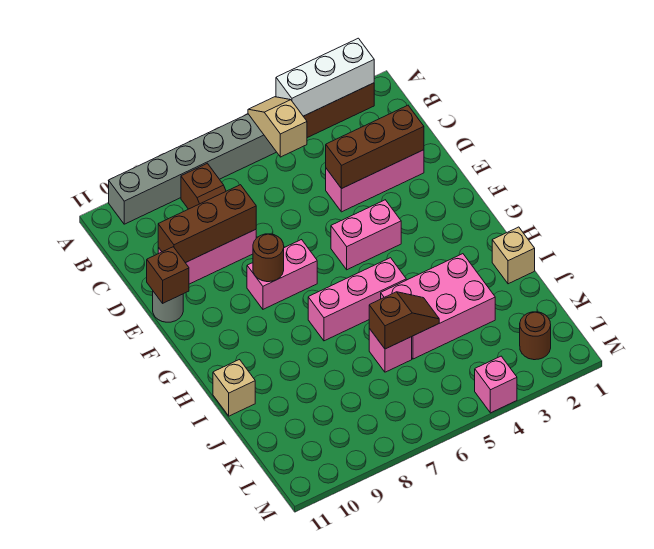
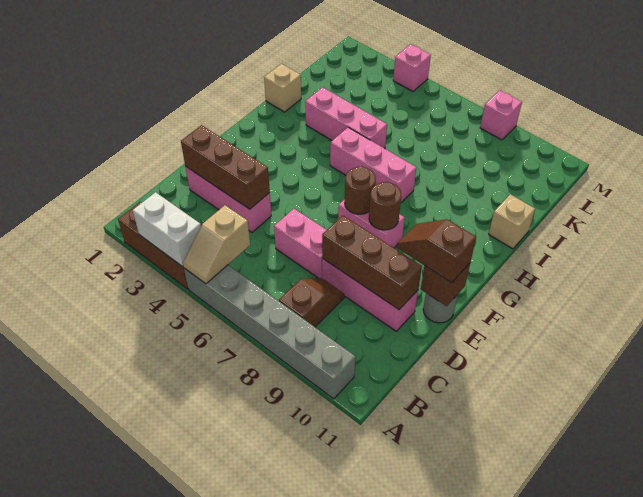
white brick A2:A4 level 2 -> white brick A3:A4 level 2
pink brick F4:F5 level 1 -> pink brick D6:D7 level 1
pink brick I3:J5 level 1 -> pink brick I3:I5 level 1
brown slope J5:J6 level 2 top 6 -> brown slope E10:E11 level 3 top 11
pink brick J6 level 1 -> pink brick M8 level 1
brown round brick L2 level 1 -> brown round brick F7 level 2

